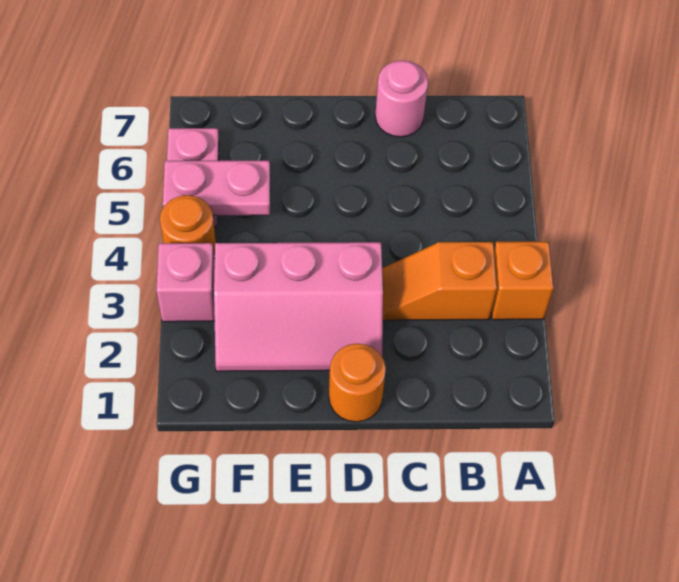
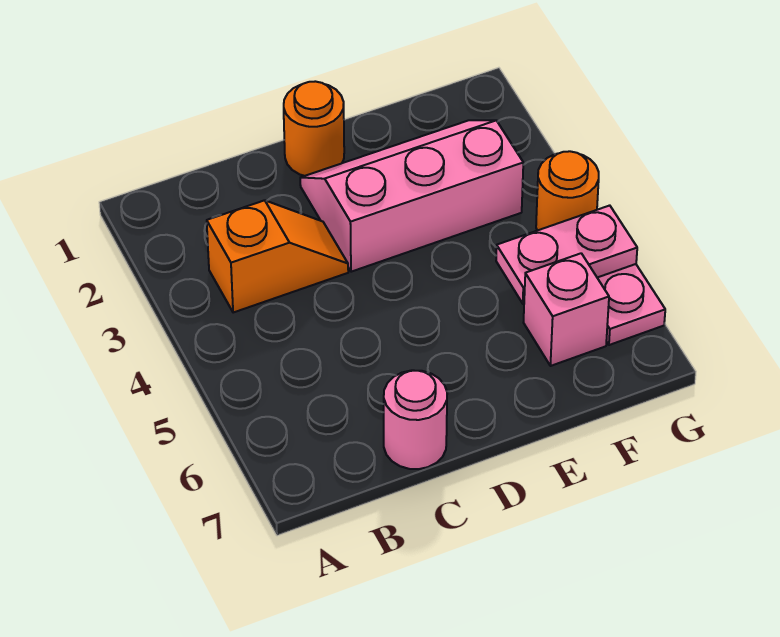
orange brick A3 level 1 -> none
pink brick G3 level 1 -> pink brick F6 level 1

